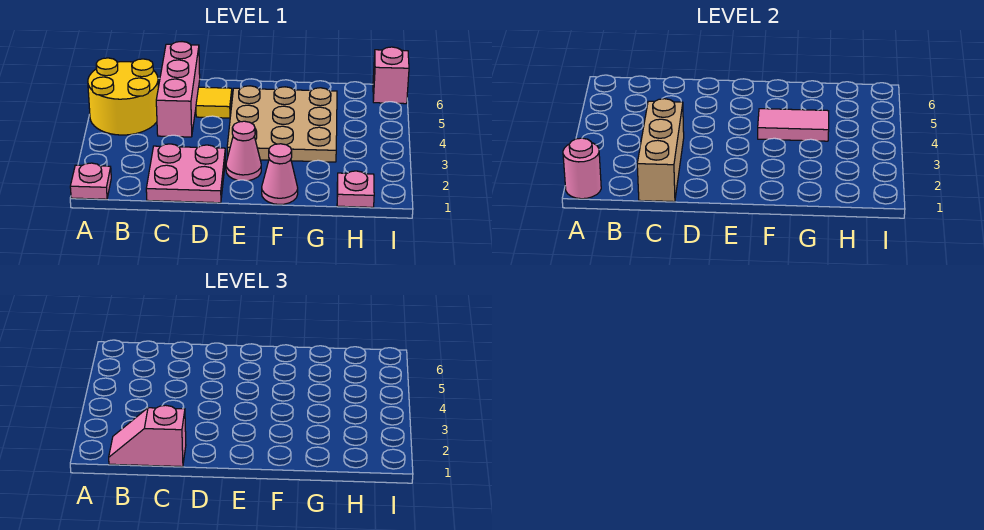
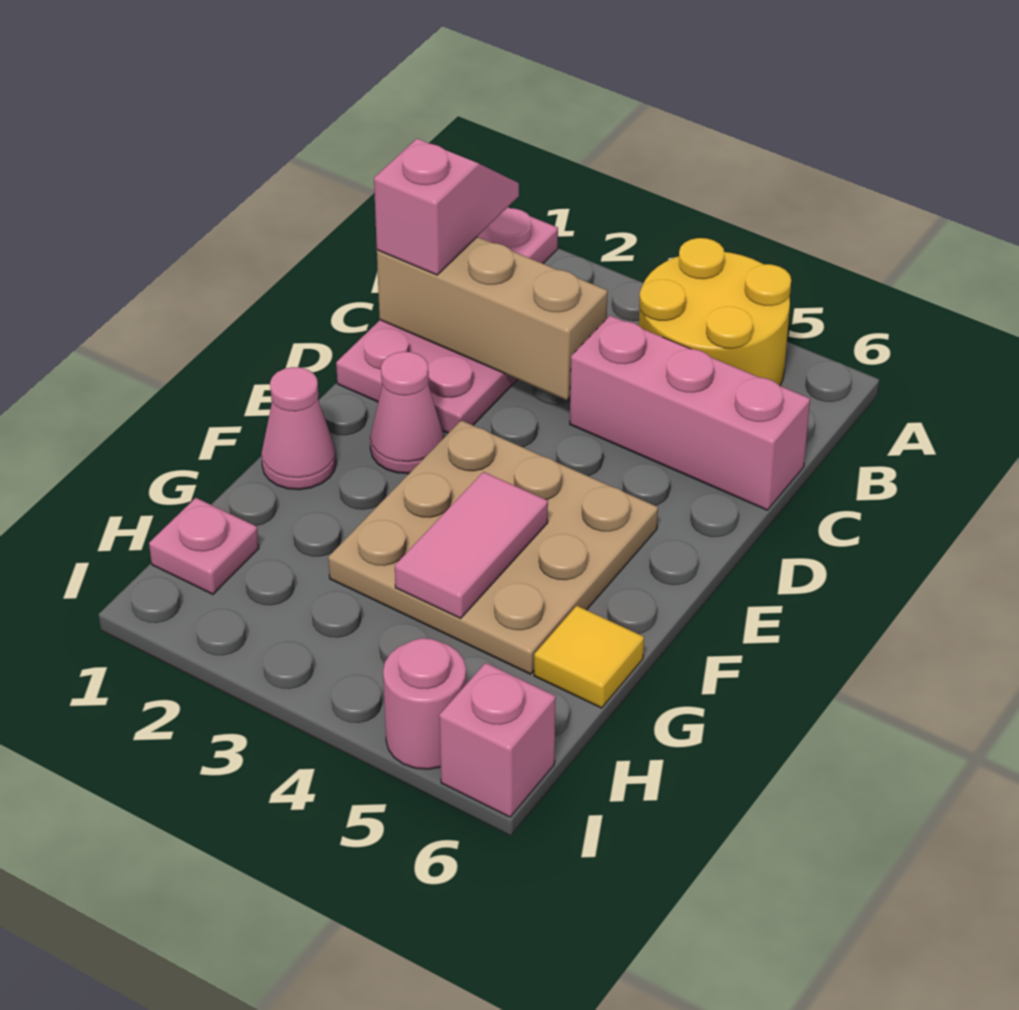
pink round brick A1 level 2 -> pink round brick I5 level 1
yellow tile D5 level 1 -> yellow tile G6 level 1

